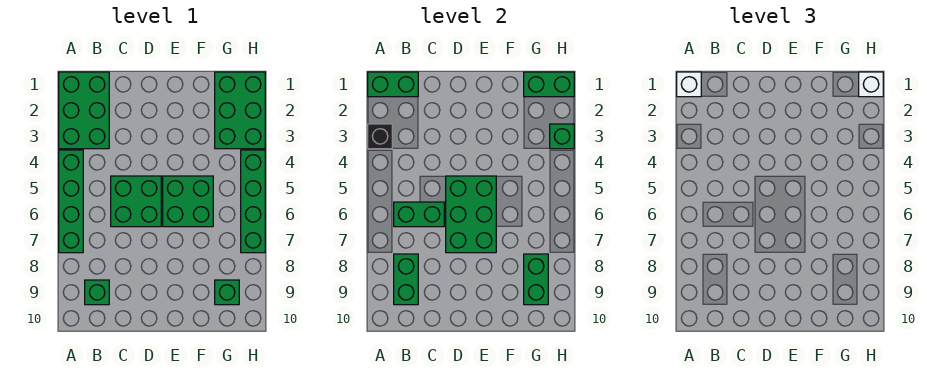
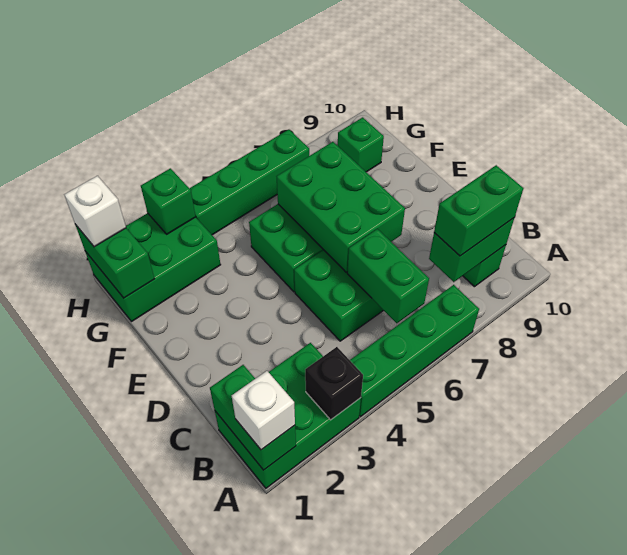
green brick D5:E7 level 2 -> green brick D6:F7 level 2
green brick G8:G9 level 2 -> green brick B8:B9 level 3

